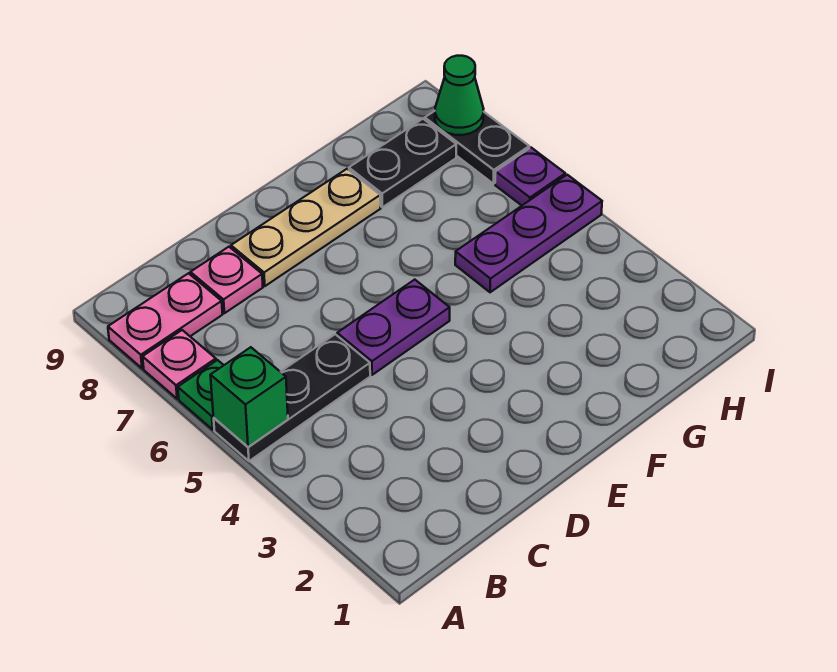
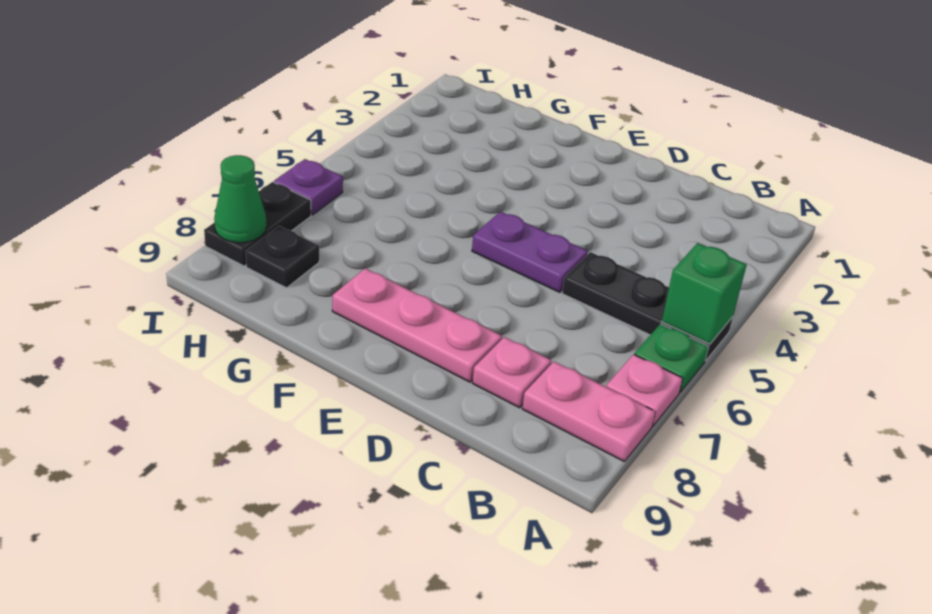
tan plate D8:F8 level 1 -> pink plate D8:F8 level 1
purple plate G5:I5 level 1 -> none
black plate G8:H8 level 1 -> black plate H8 level 1

